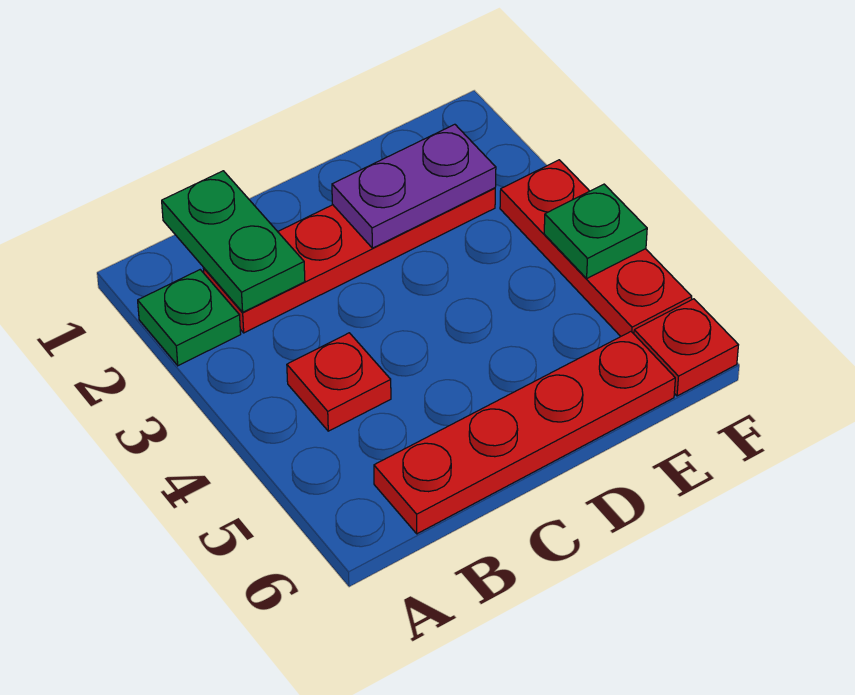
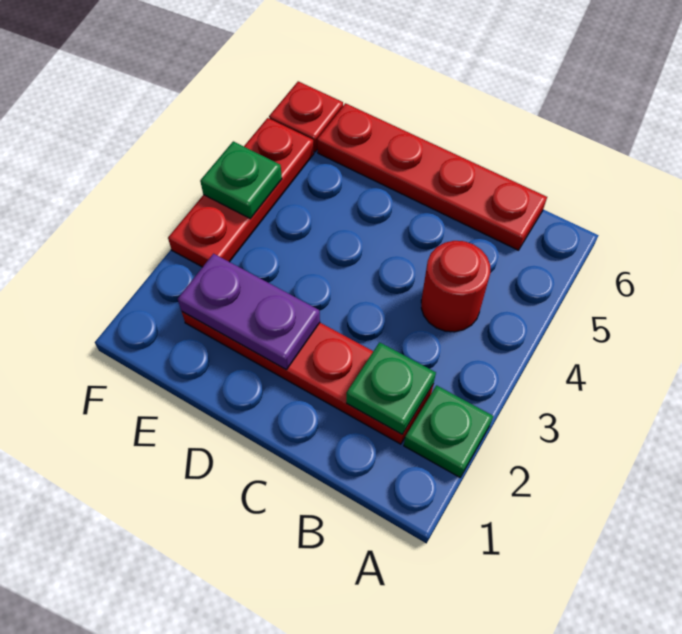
green plate B1:B2 level 2 -> green plate B2 level 2
red plate B4 level 1 -> red round brick B4 level 1

